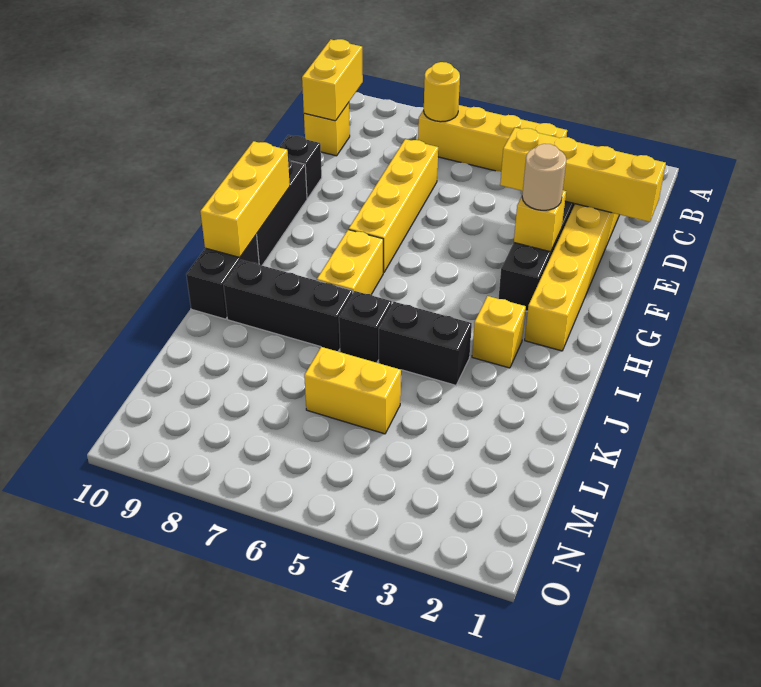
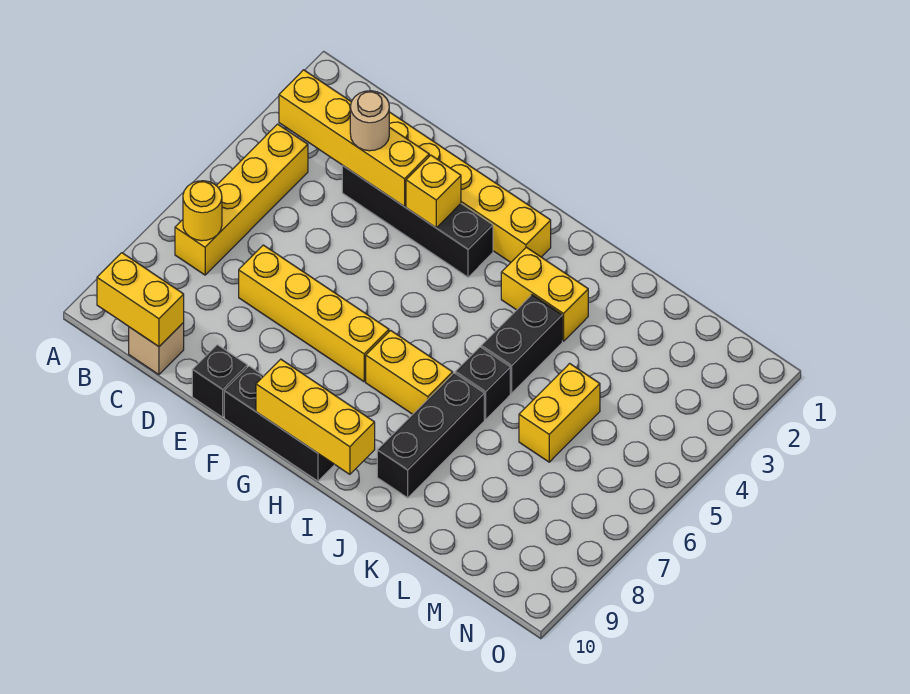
yellow brick C10 level 1 -> tan brick C10 level 1
yellow brick D1:D4 level 2 -> yellow brick B3:E3 level 2
tan round brick F3 level 3 -> tan round brick D3 level 3
yellow brick I3 level 1 -> yellow brick I3:J3 level 1
black brick I10:J10 level 1 -> none

